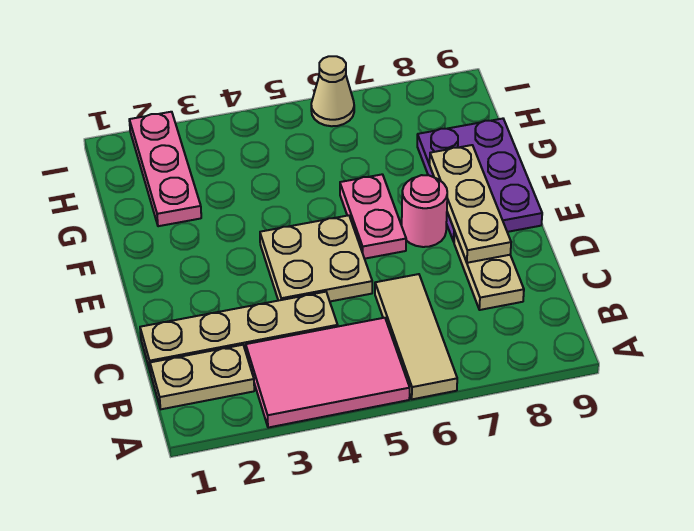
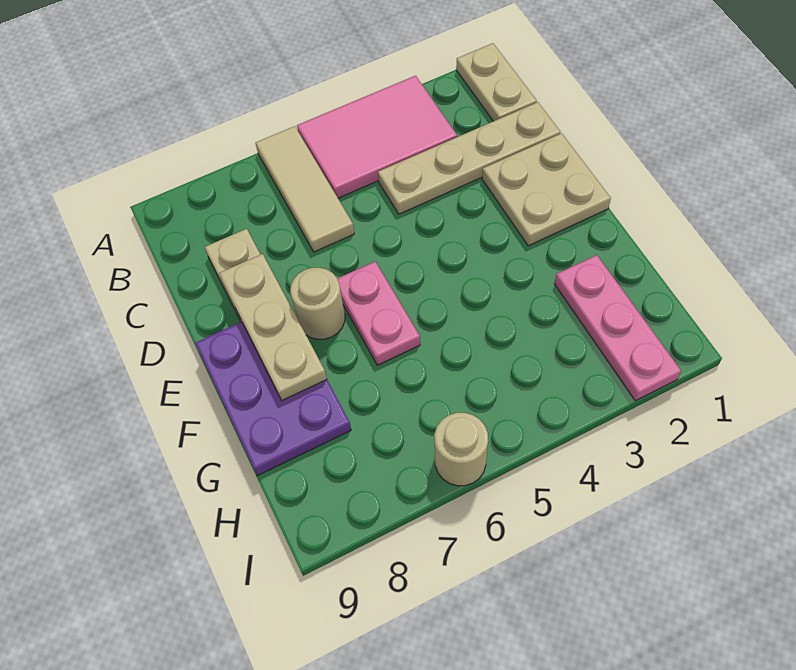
tan plate B1:B2 level 1 -> tan plate A1:B1 level 1
tan plate D4:E5 level 1 -> tan plate D1:E2 level 1
pink round brick E7 level 1 -> tan round brick E7 level 1
tan cone I6 level 1 -> tan round brick I6 level 1

